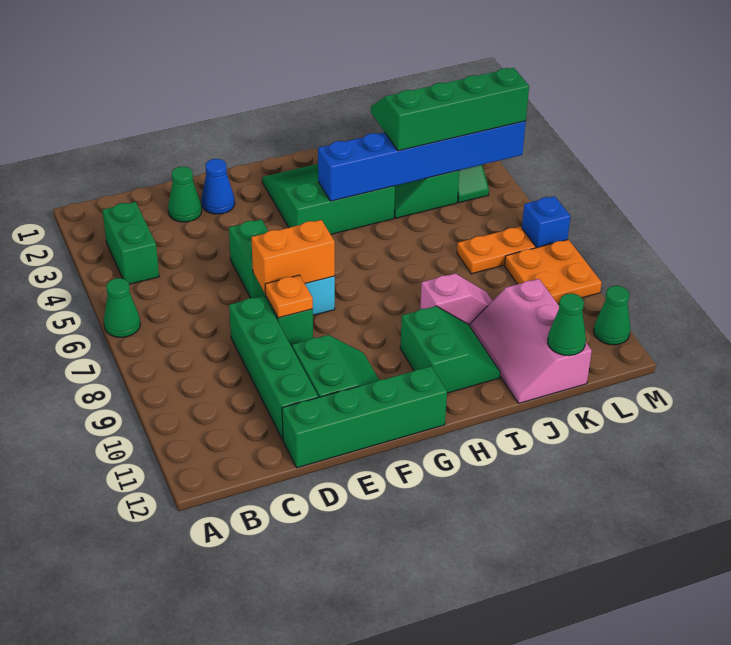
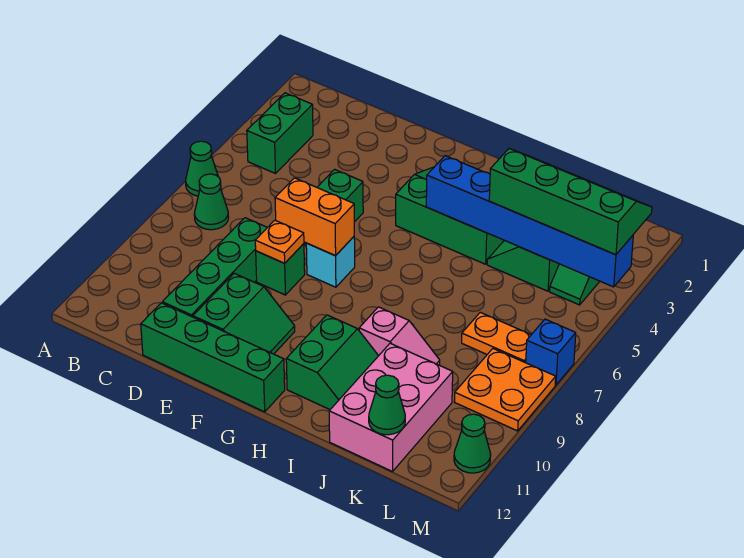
green cone D2 level 1 -> green cone B7 level 1
blue cone E2 level 1 -> none
pink slope J10:K12 level 1 top K -> pink brick J10:K12 level 1

